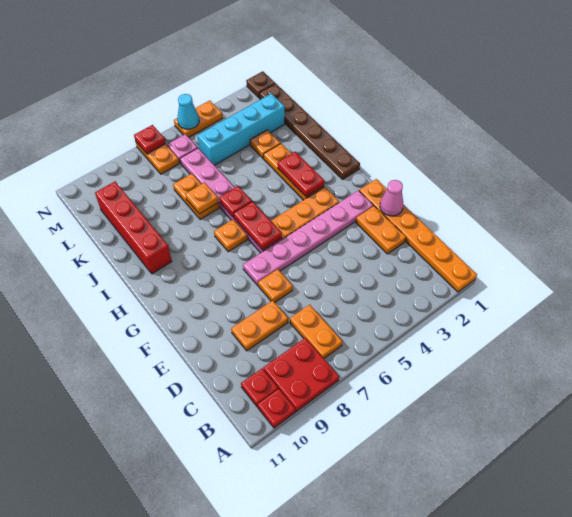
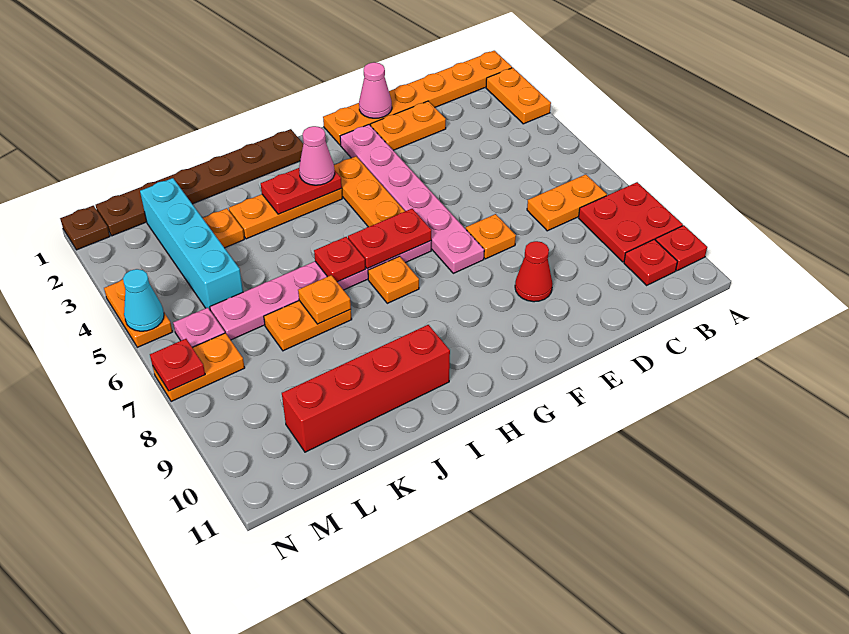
orange plate D8:D9 level 1 -> orange plate A2:A3 level 1
none -> red cone E9 level 1
none -> pink cone H3 level 3

